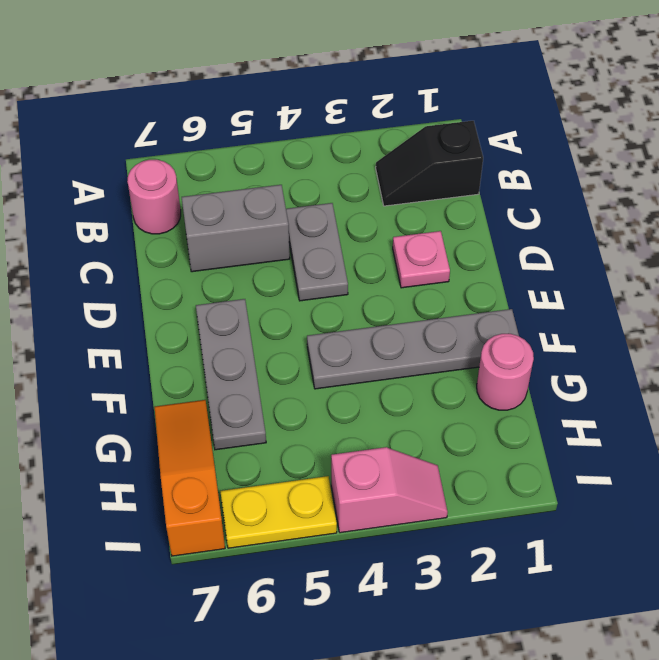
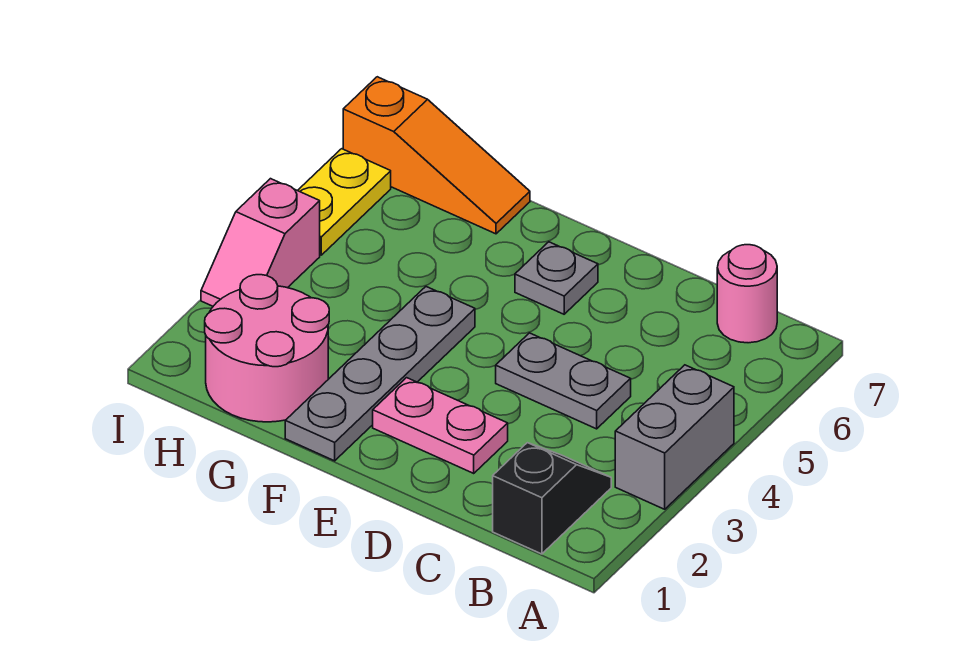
grey brick C5:C6 level 1 -> grey brick A3:A4 level 1
pink plate D2 level 1 -> pink plate D2:E2 level 1
grey plate E6:G6 level 1 -> grey plate E6 level 1
pink round brick G1 level 1 -> pink round brick G1:H2 level 1

